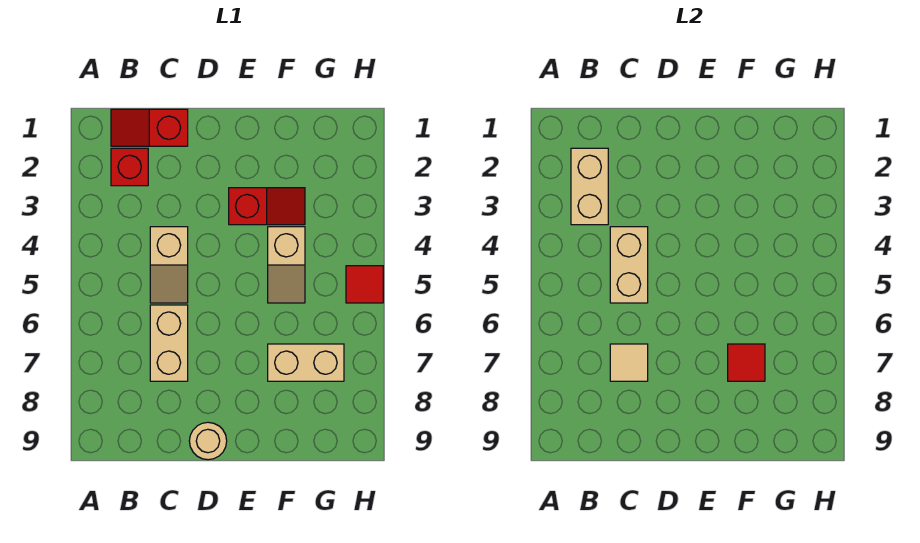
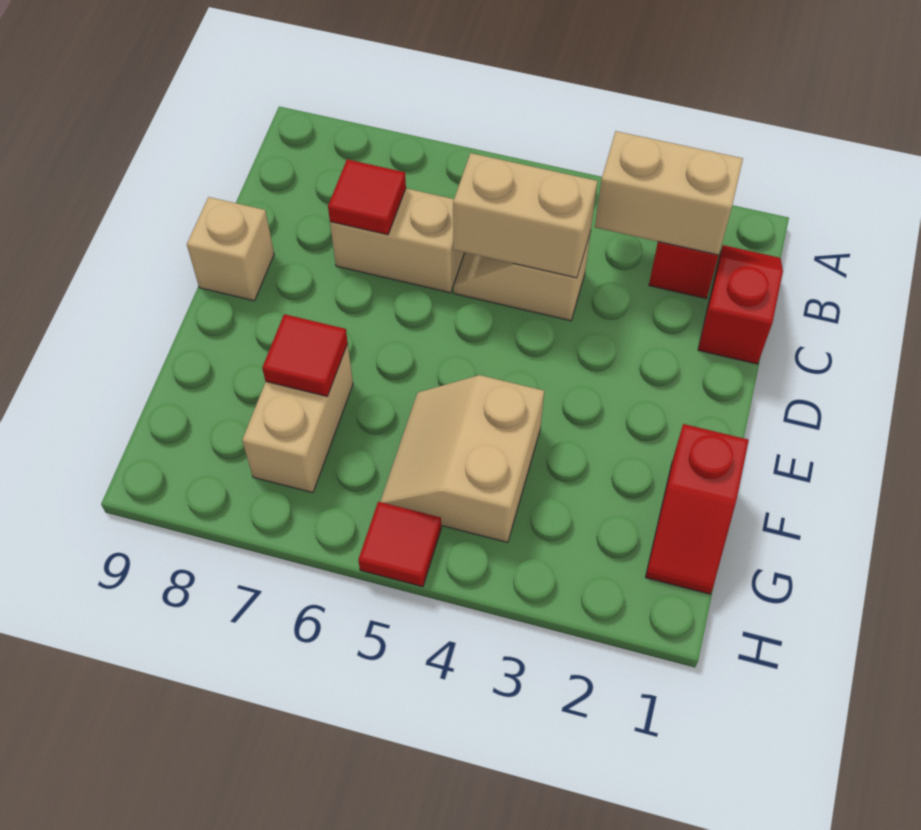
tan tile C7 level 2 -> red tile C7 level 2
tan round brick D9 level 1 -> tan brick D9 level 1
red slope E3:F3 level 1 top E -> red slope F1:G1 level 1 top F
tan slope F4:F5 level 1 top 4 -> tan slope F4:G5 level 1 top 4

